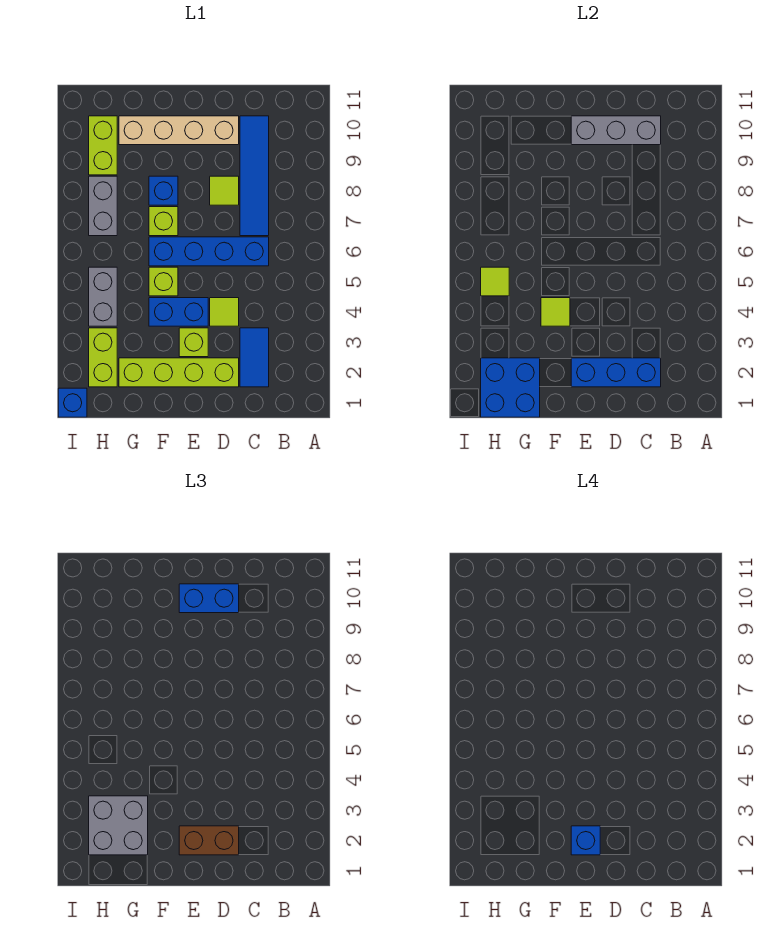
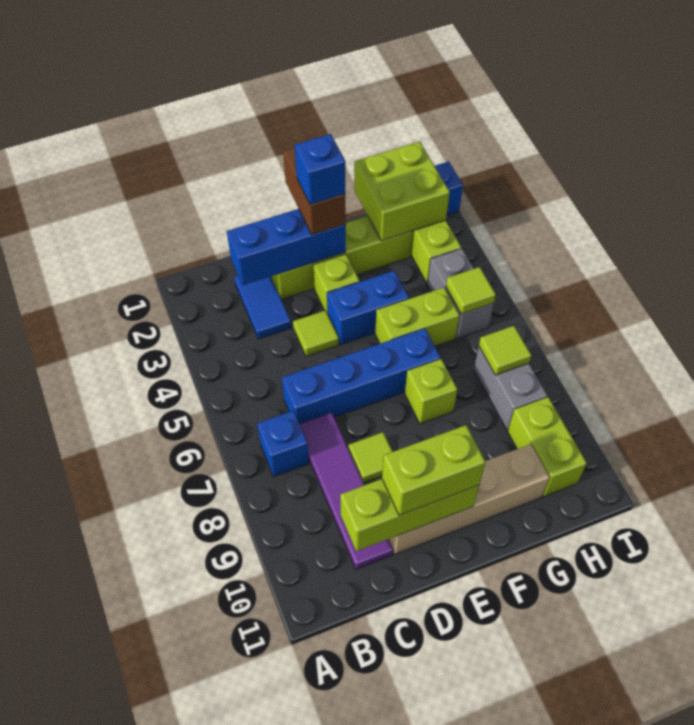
blue tile C7:C10 level 1 -> purple tile C7:C10 level 1
grey brick C10:E10 level 2 -> lime brick C10:E10 level 2
brown brick D2:E2 level 3 -> brown brick E1:E2 level 3
blue brick D10:E10 level 3 -> lime brick D10:E10 level 3
lime tile F4 level 2 -> lime tile H7 level 2
lime brick F5 level 1 -> lime brick F5:G5 level 1
blue brick F8 level 1 -> blue brick B7 level 1
blue brick G1:H2 level 2 -> lime brick G1:H2 level 2
grey brick G2:H3 level 3 -> none

